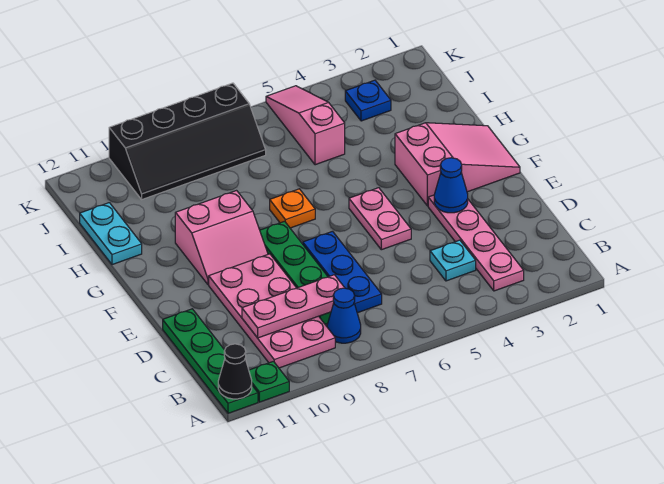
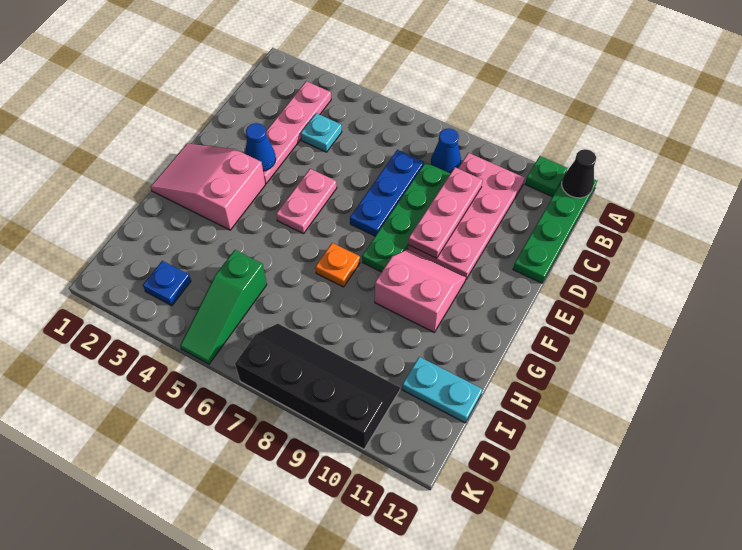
pink plate C8:C10 level 2 -> pink plate C9:E9 level 2
cyan plate H12:I12 level 1 -> cyan plate I11:I12 level 1
pink slope I5:K5 level 1 top I -> green slope I5:K5 level 1 top I

